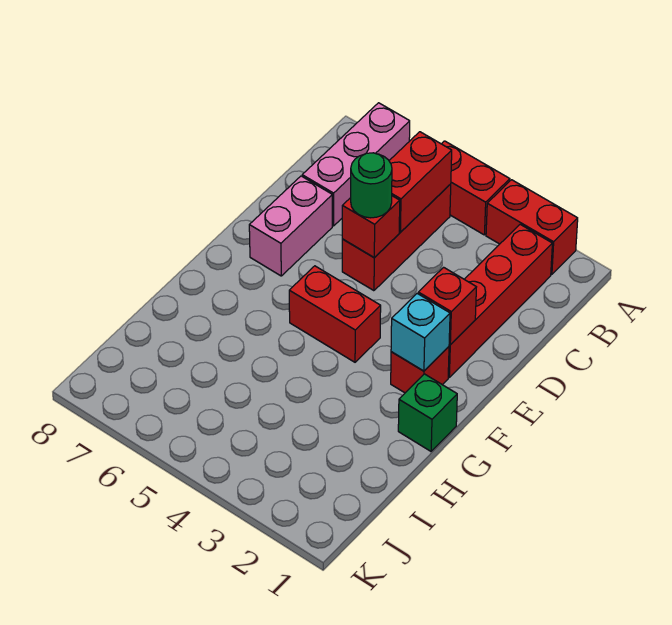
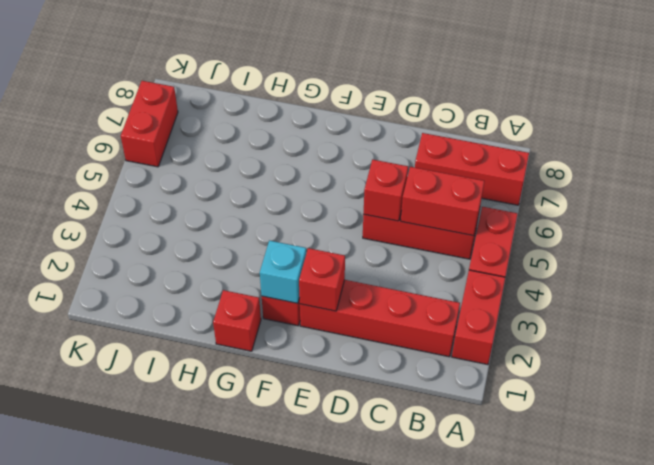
pink brick A7:C7 level 1 -> red brick A7:C7 level 1
green round brick D5 level 3 -> none
pink brick D7:E7 level 1 -> none
red brick F4:F5 level 1 -> red brick K6:K7 level 1
green brick G1 level 1 -> red brick G1 level 1

